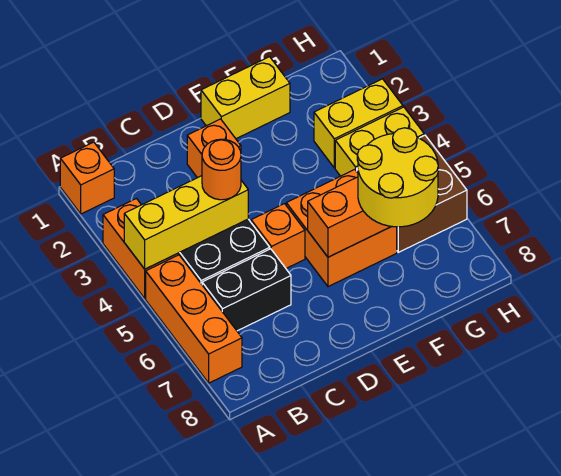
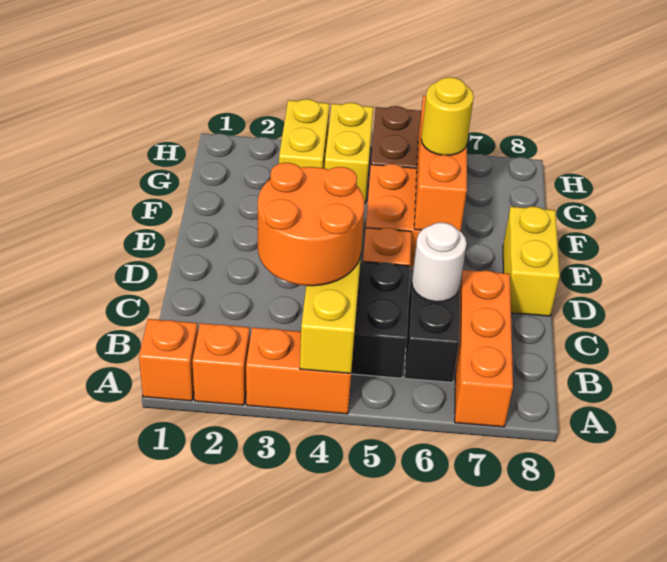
orange brick A5:A7 level 1 -> orange brick A7:C7 level 1
orange round brick C4 level 3 -> orange round brick B3:C4 level 3
none -> white round brick C6 level 2
orange brick D2 level 1 -> orange brick A2 level 1
yellow brick E1:F1 level 1 -> yellow brick D8:E8 level 1
yellow round brick F6:G7 level 3 -> yellow round brick F6 level 3

